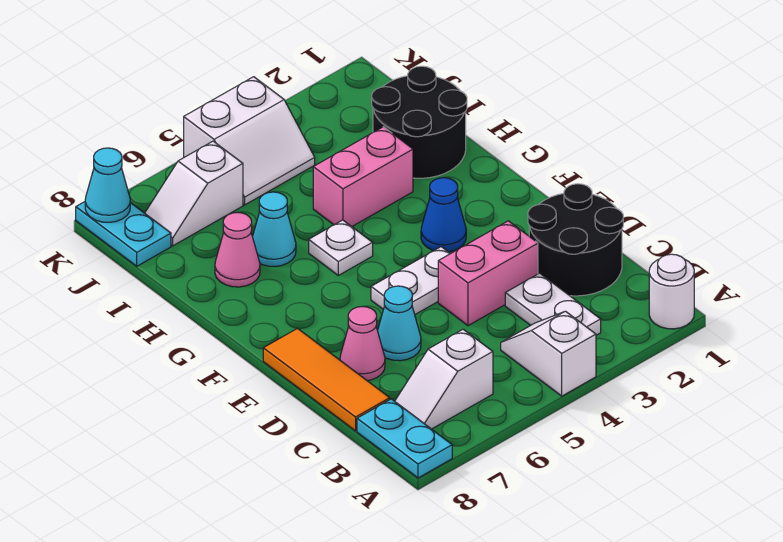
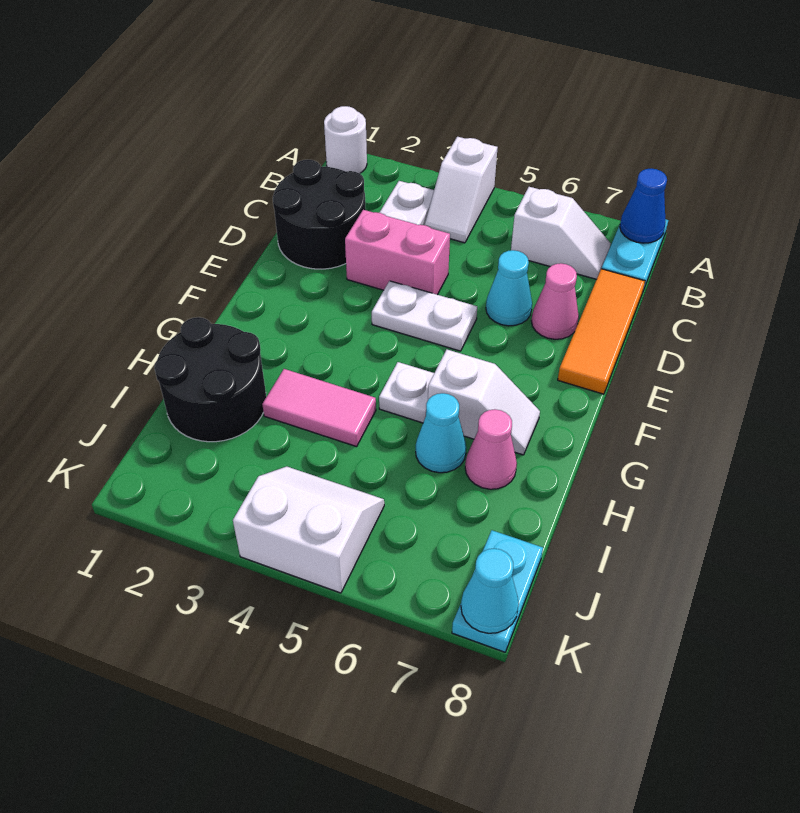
blue cone F3 level 1 -> blue cone A8 level 2
pink brick H3:H4 level 1 -> pink tile H3:H4 level 1
white slope J6:J7 level 1 top 6 -> white slope G6:G7 level 1 top 6

